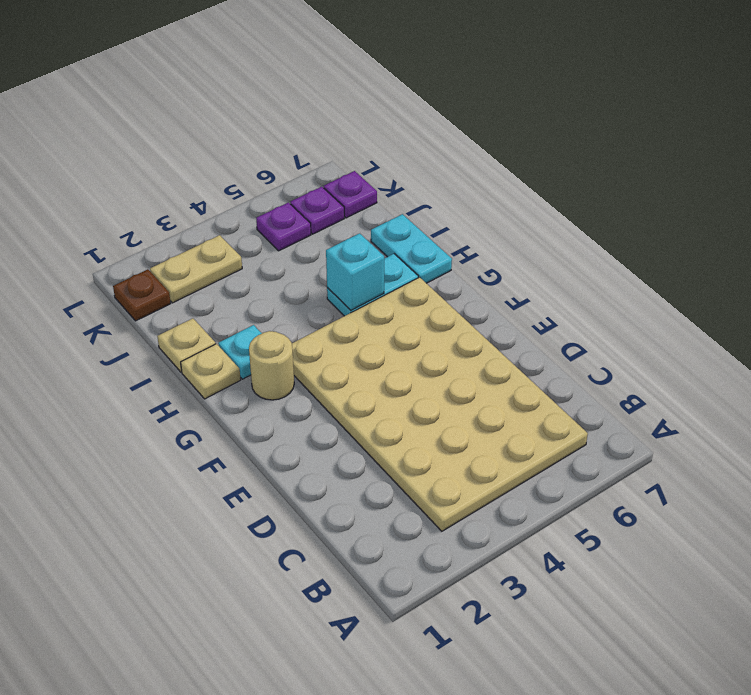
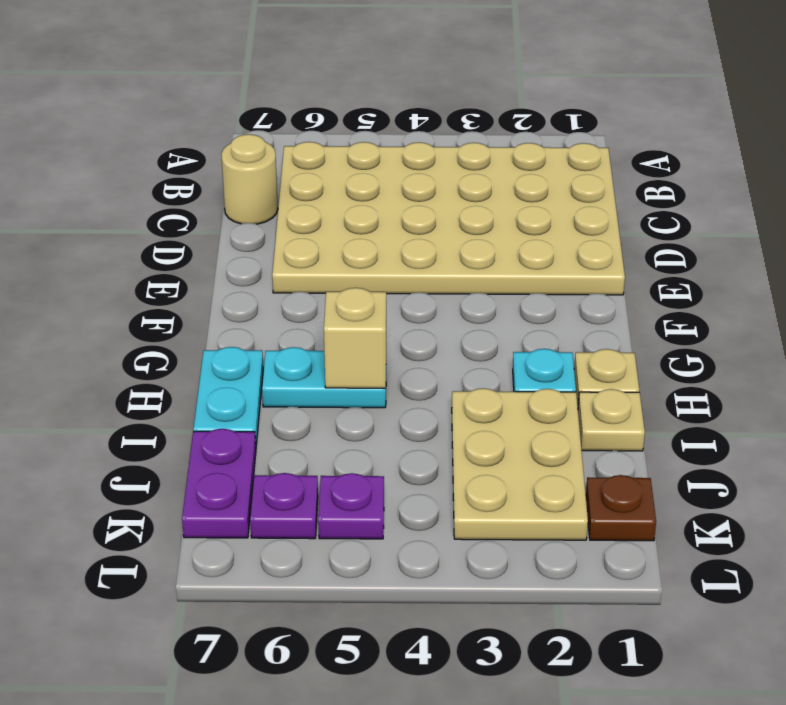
tan plate B3:G6 level 1 -> tan plate B1:E6 level 1
tan round brick G2 level 1 -> tan round brick C7 level 1
cyan brick H5 level 2 -> tan brick H5 level 2
tan plate K2:K3 level 1 -> tan plate I2:K3 level 1
purple plate K7 level 1 -> purple plate J7:K7 level 1

